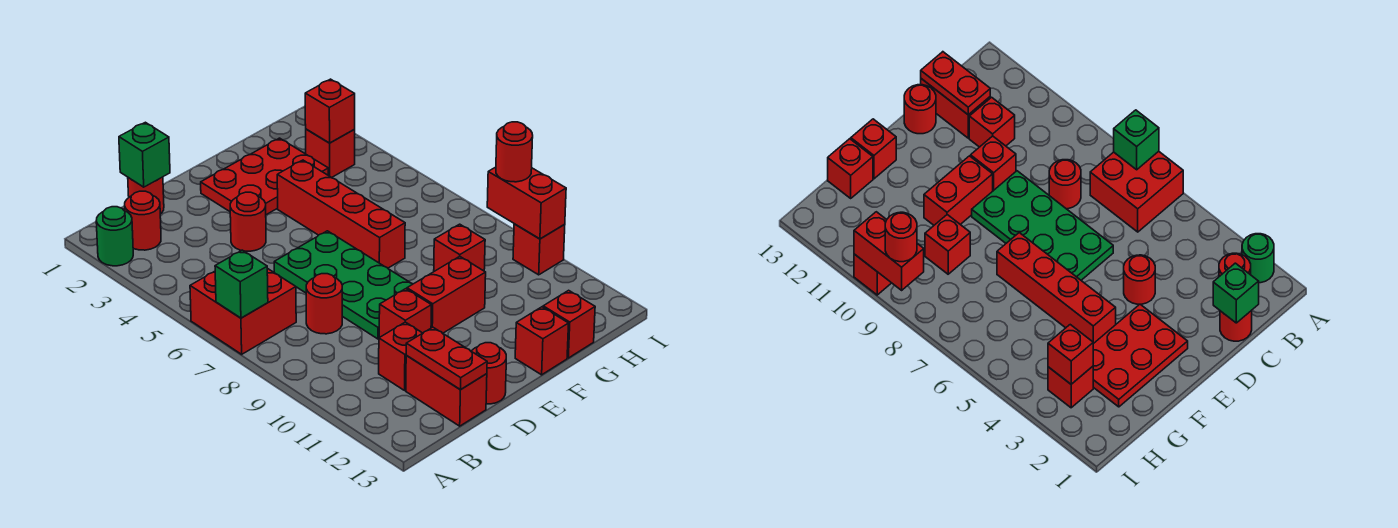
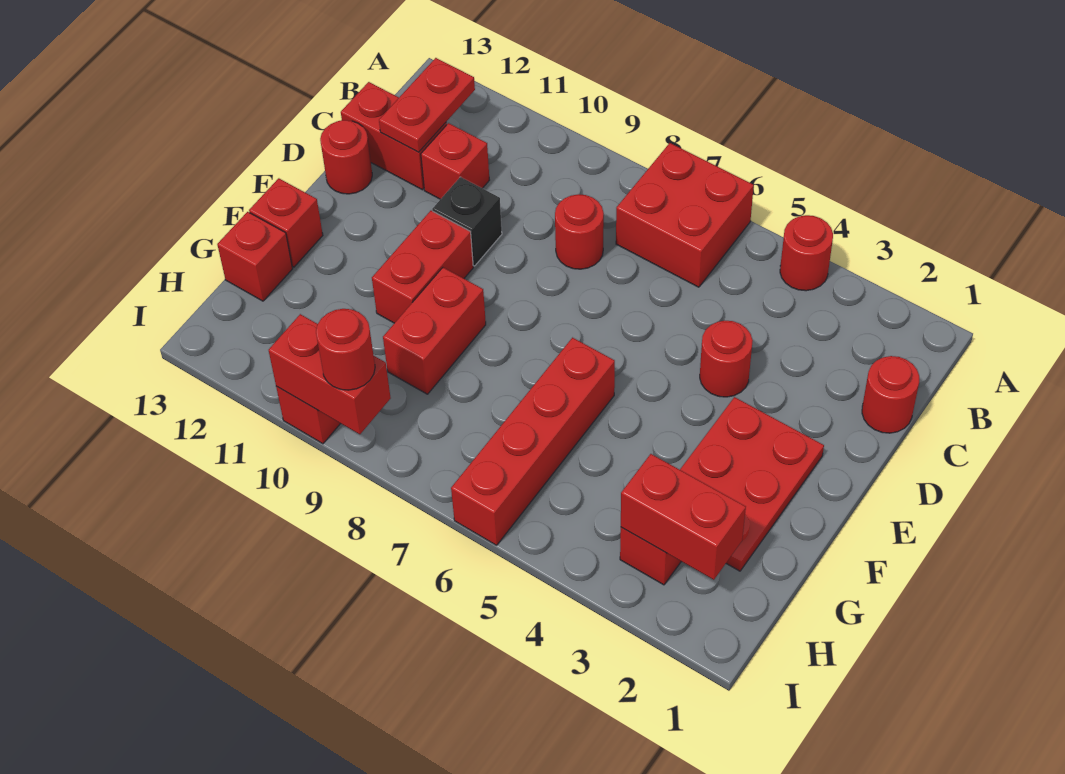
green round brick A2 level 1 -> none
green brick A7 level 2 -> none
red round brick B2 level 1 -> red round brick A4 level 1
green brick C1 level 2 -> none
red plate C12:C13 level 2 -> red plate B12:C12 level 2
green plate D6:E9 level 1 -> none
red brick D10 level 1 -> black brick D10 level 1
red brick F4:F7 level 1 -> red brick F6:I6 level 1
red brick G9 level 1 -> red brick F9:G9 level 1
red brick H3 level 2 -> red brick H2:H3 level 2

